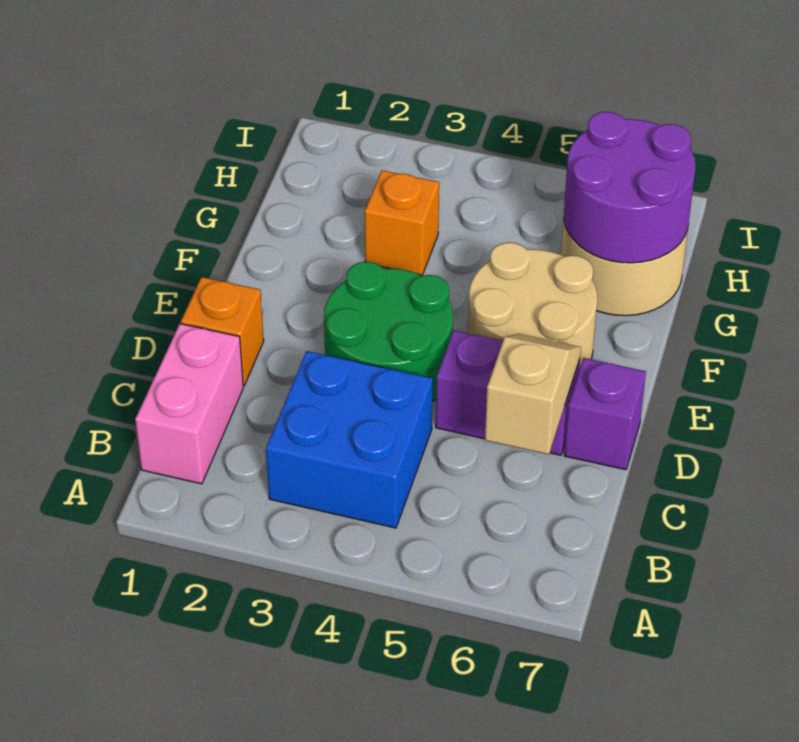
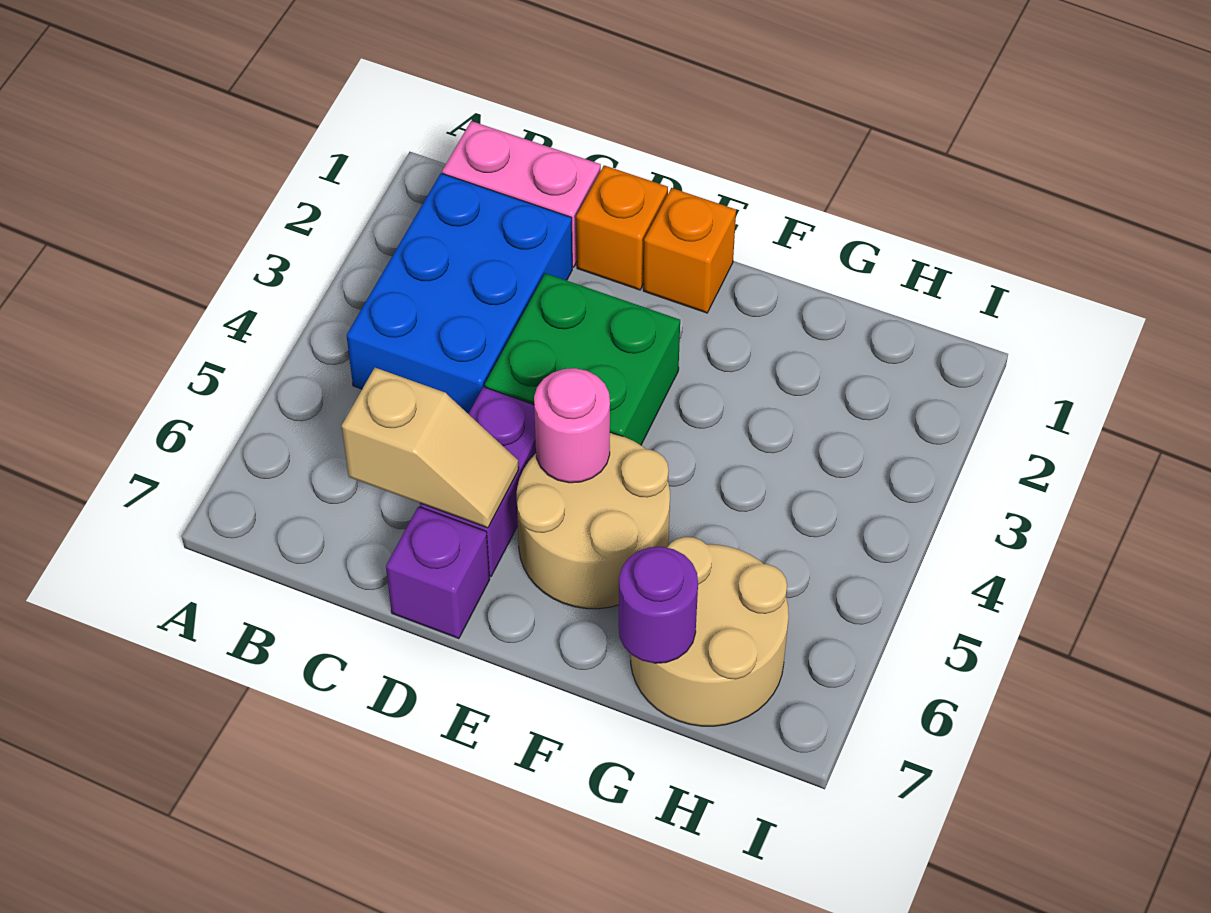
blue brick B3:C4 level 1 -> blue brick B2:C4 level 1
green round brick D3:E4 level 1 -> green brick D3:E4 level 1
none -> pink round brick E5 level 2
orange brick G3 level 1 -> orange brick E1 level 1
purple round brick G6:H7 level 2 -> purple round brick G7 level 2

